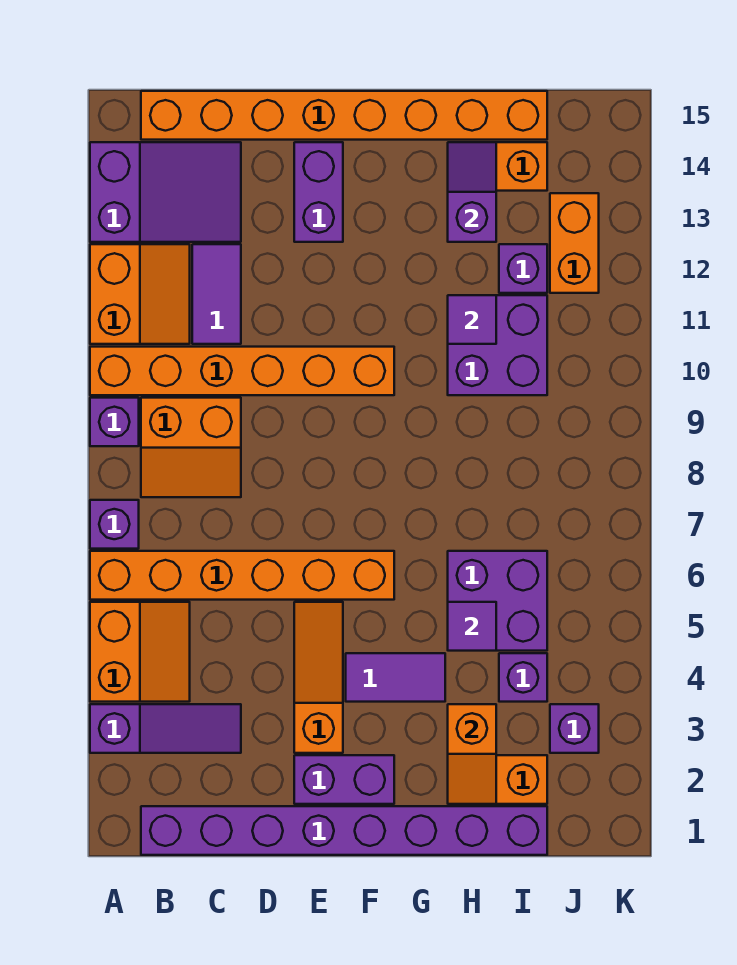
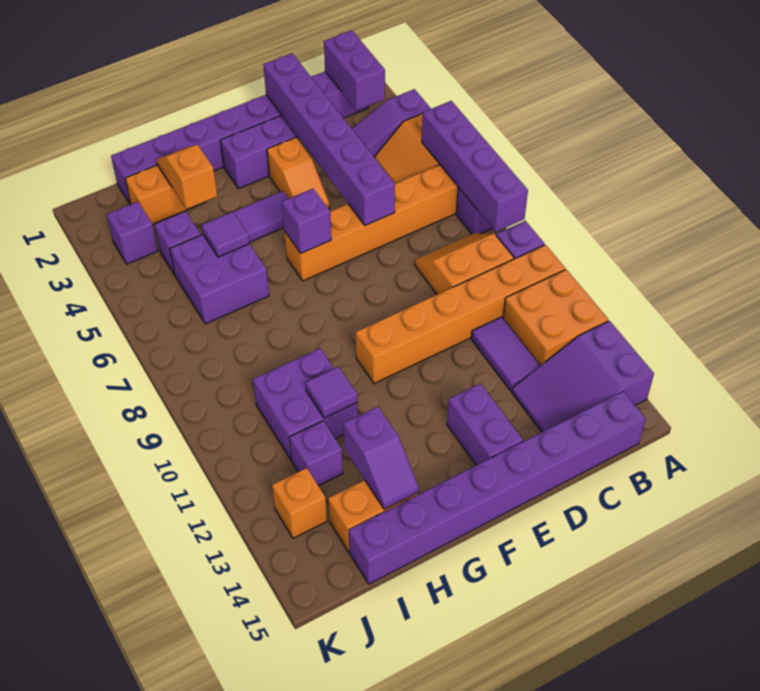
none -> purple brick A5:A8 level 2
orange slope A11:B12 level 1 top A -> orange brick A11:B12 level 1
none -> purple brick B1:B2 level 2
orange brick B15:I15 level 1 -> purple brick B15:I15 level 1
none -> purple brick D1:D6 level 2
orange slope E3:E5 level 1 top 3 -> orange slope E3:E4 level 1 top 3
none -> purple brick F6 level 2
orange brick J12:J13 level 1 -> orange brick J13 level 1

